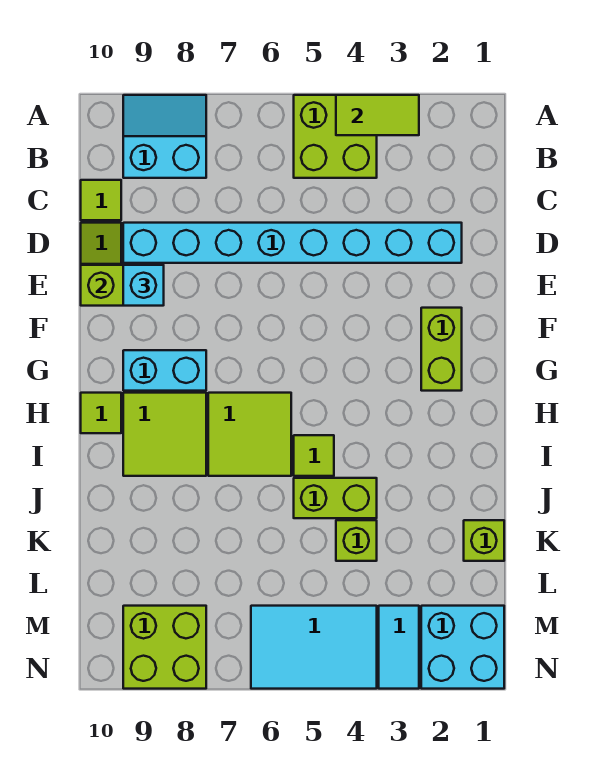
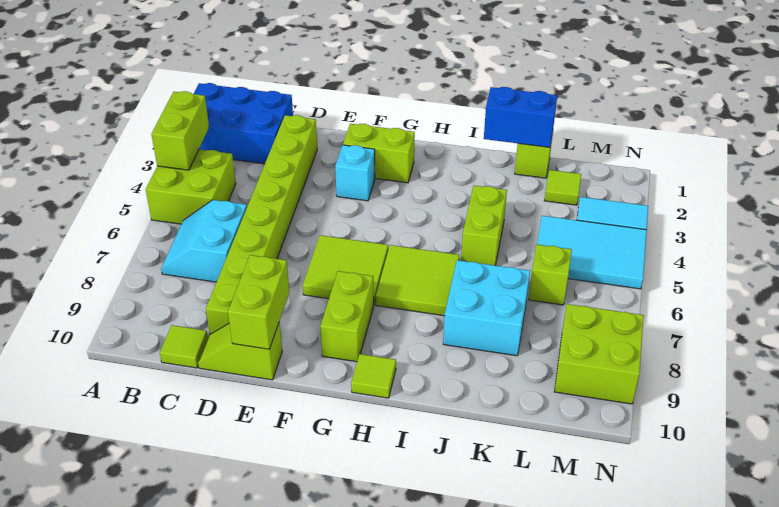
none -> blue brick A1:C2 level 1
lime tile A3:A4 level 2 -> lime brick A3:A4 level 2
cyan slope A8:B9 level 1 top B -> cyan slope B6:C7 level 1 top C
cyan brick D2:D9 level 1 -> lime brick D2:D9 level 1
cyan brick E9 level 3 -> cyan brick F3 level 1
cyan brick G8:G9 level 1 -> lime brick G8:G9 level 1
lime tile H8:I9 level 1 -> lime tile F6:G7 level 1
lime tile I5 level 1 -> lime tile L2 level 1
none -> blue brick J1:K1 level 2
lime brick K4 level 1 -> lime brick L6 level 1
cyan brick M1:N2 level 1 -> cyan brick J7:K8 level 1
cyan tile M4:N6 level 1 -> cyan tile L4:N5 level 1

